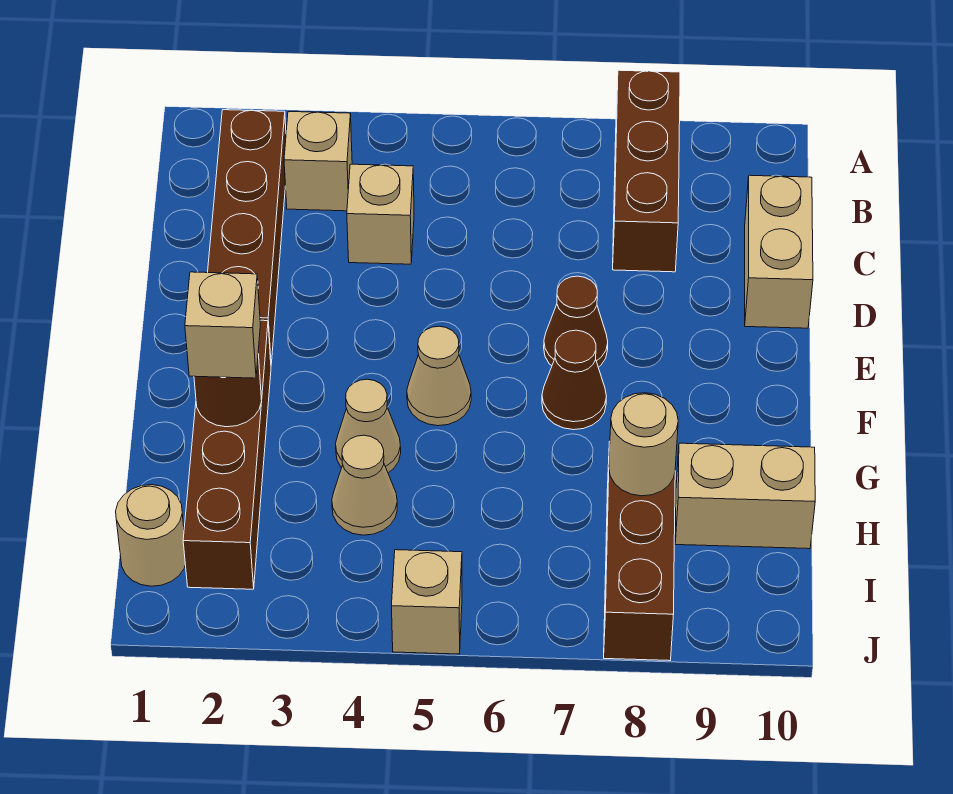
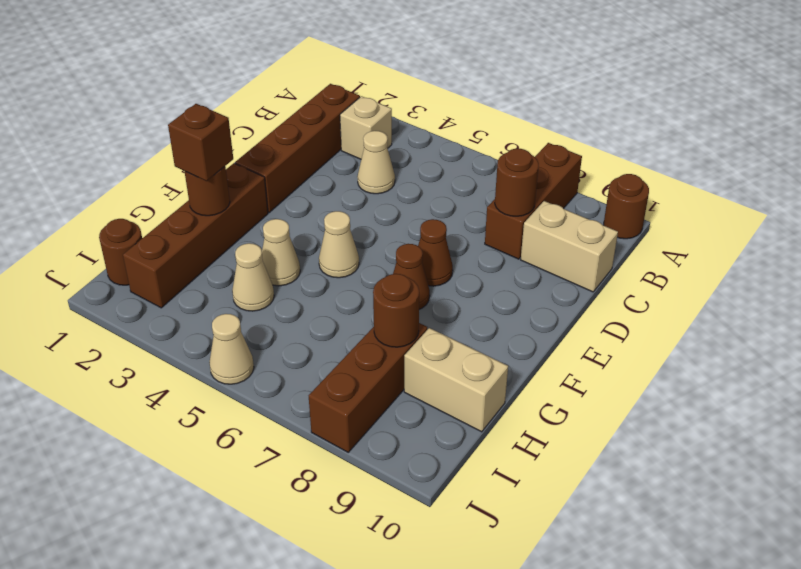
none -> brown round brick A10 level 1
tan brick C4 level 1 -> tan cone C4 level 1
none -> brown round brick C8 level 2
tan brick C10:D10 level 1 -> tan brick C9:C10 level 1
tan brick G2 level 3 -> brown brick G2 level 3
tan round brick H8 level 2 -> brown round brick H8 level 2
tan round brick I1 level 1 -> brown round brick I1 level 1
tan brick J5 level 1 -> tan cone J5 level 1

